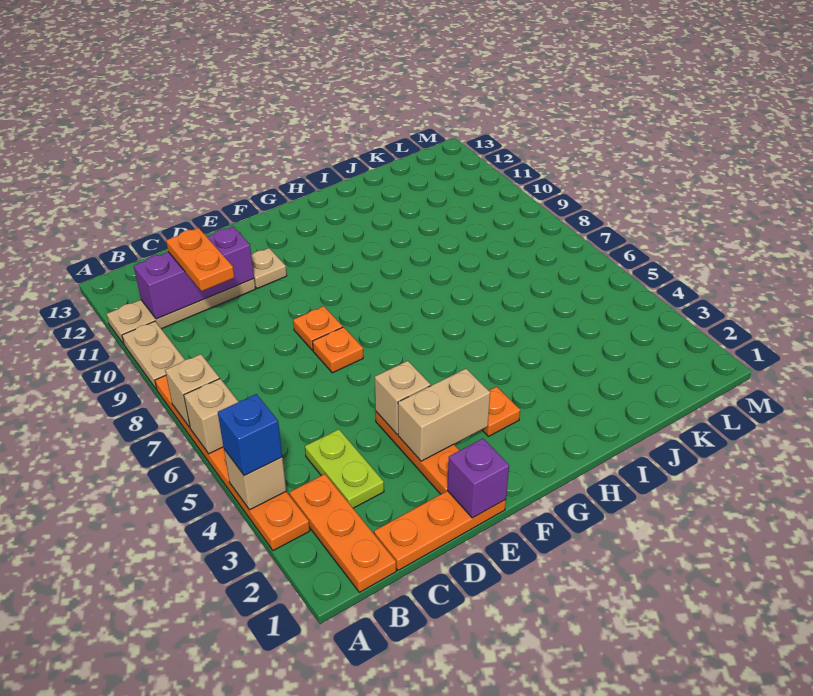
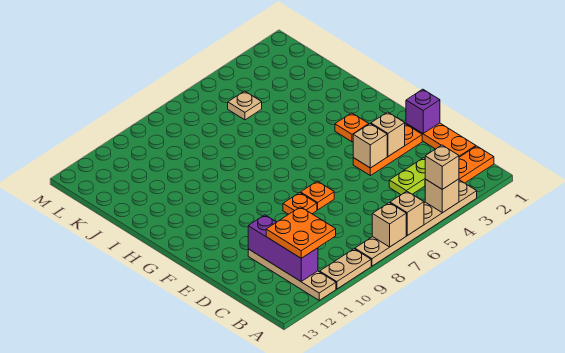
orange plate A3:A8 level 1 -> tan plate A3:A8 level 1
blue brick A4 level 3 -> tan brick A4 level 3
orange plate C10:C11 level 3 -> orange plate B10:C11 level 3
tan brick E3:F3 level 2 -> tan brick E3 level 2
tan plate E11 level 1 -> tan plate K5 level 1

